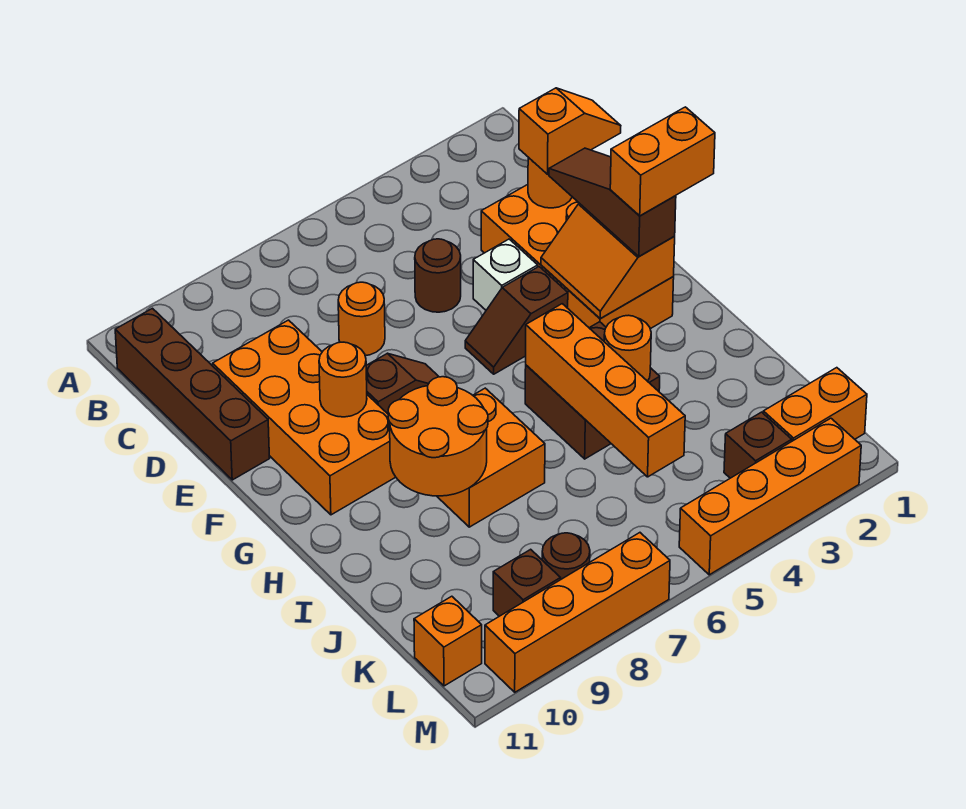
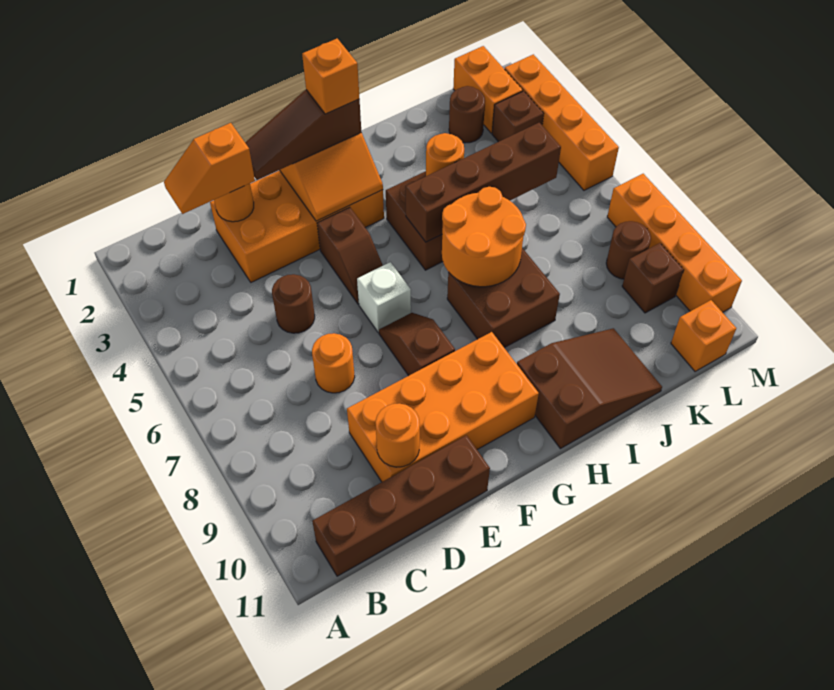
orange slope D1:D2 level 3 top 2 -> orange slope C2:D2 level 3 top D
white brick E4 level 1 -> white brick F6 level 1
orange round brick F9 level 2 -> orange round brick D10 level 2
orange brick G1:G2 level 4 -> orange brick G2 level 4
orange brick H5:K5 level 2 -> brown brick H5:K5 level 2
orange brick H7:I8 level 1 -> brown brick H7:I8 level 1
orange round brick H8:I9 level 2 -> orange round brick H6:I7 level 2
none -> brown slope H10:J11 level 1 top H
none -> brown round brick K2 level 1

